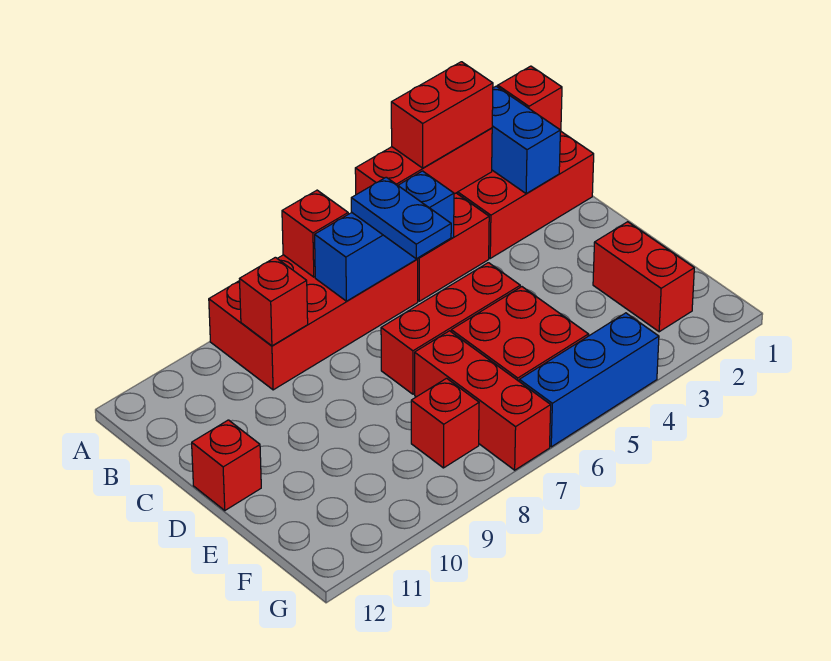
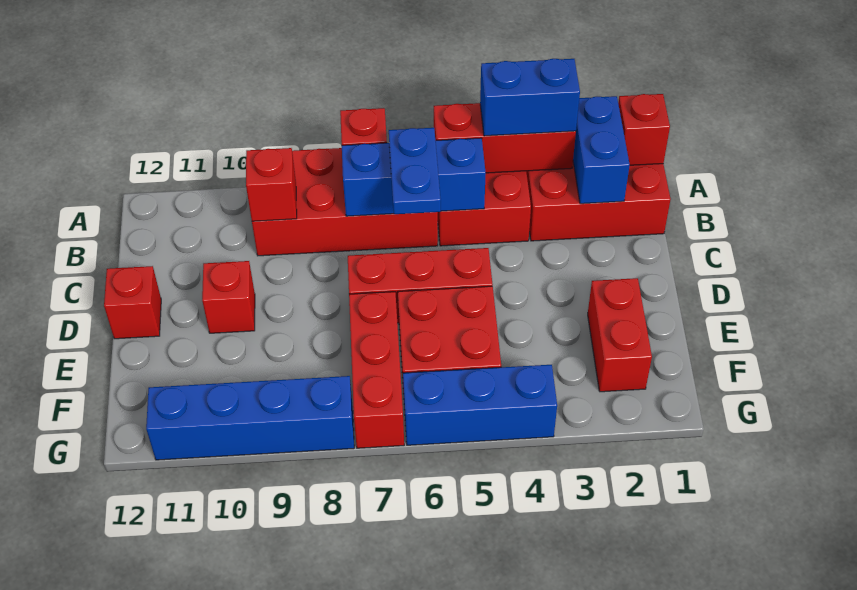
red brick A3:A4 level 3 -> blue brick A3:A4 level 3
red brick F8 level 1 -> red brick D10 level 1
none -> blue brick G8:G11 level 1

